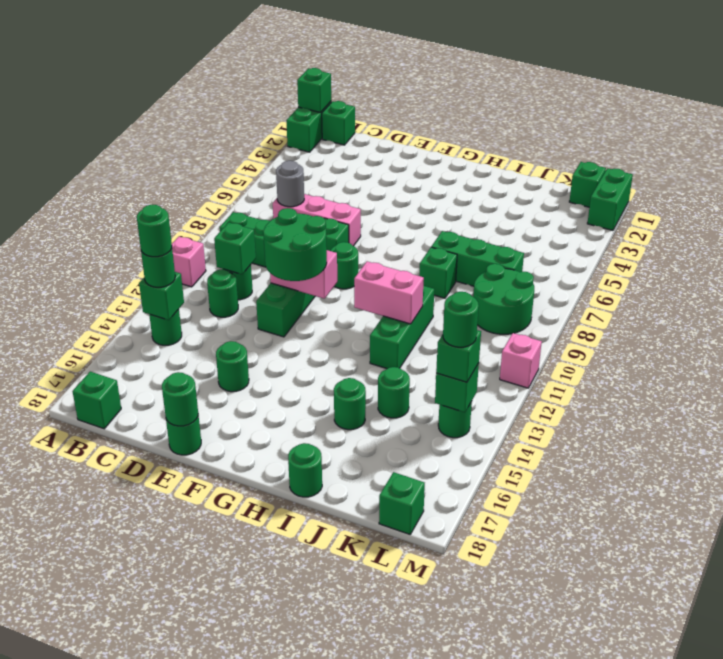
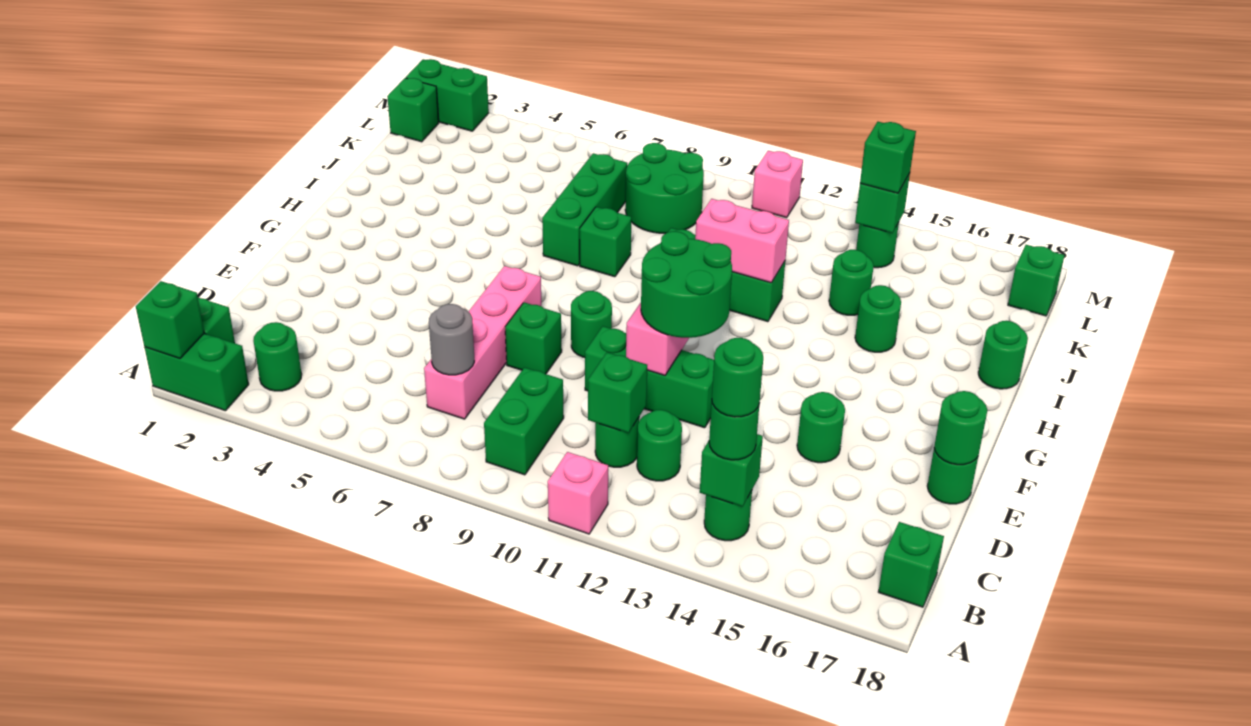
pink brick C7:E7 level 1 -> pink brick C7:F7 level 1
pink brick H11:I11 level 2 -> pink brick I11:I12 level 2
green round brick L14 level 4 -> green round brick B3 level 1

